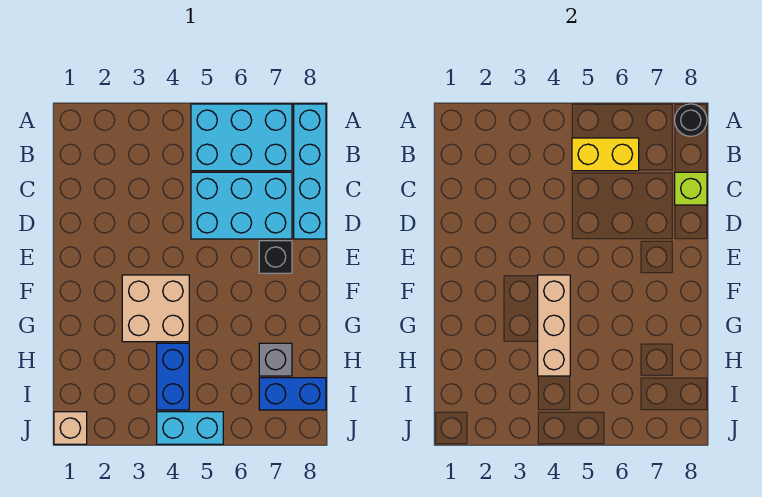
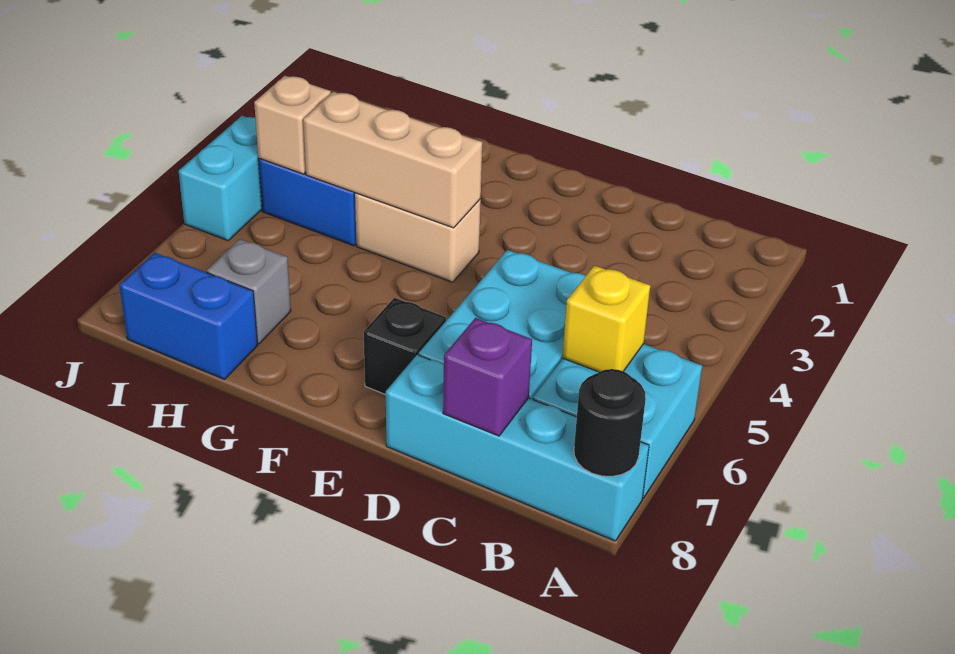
cyan brick A5:B7 level 1 -> cyan brick A6:B7 level 1
yellow brick B5:B6 level 2 -> yellow brick B6 level 2
lime brick C8 level 2 -> purple brick C8 level 2
tan brick F3:G4 level 1 -> tan brick F4:G4 level 1
blue brick I7:I8 level 1 -> blue brick H8:I8 level 1
tan brick J1 level 1 -> tan brick I4 level 2

